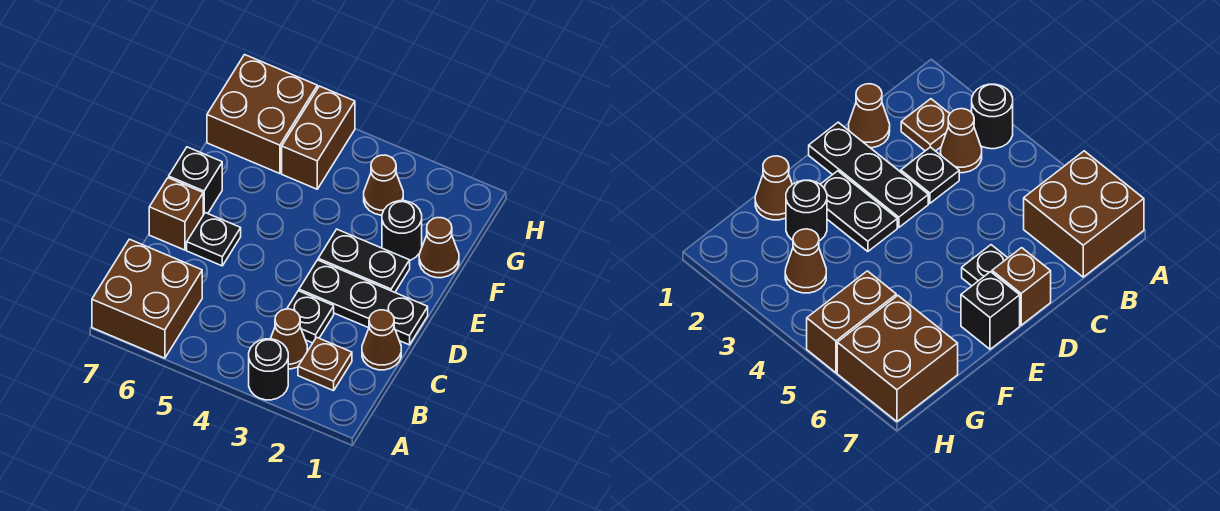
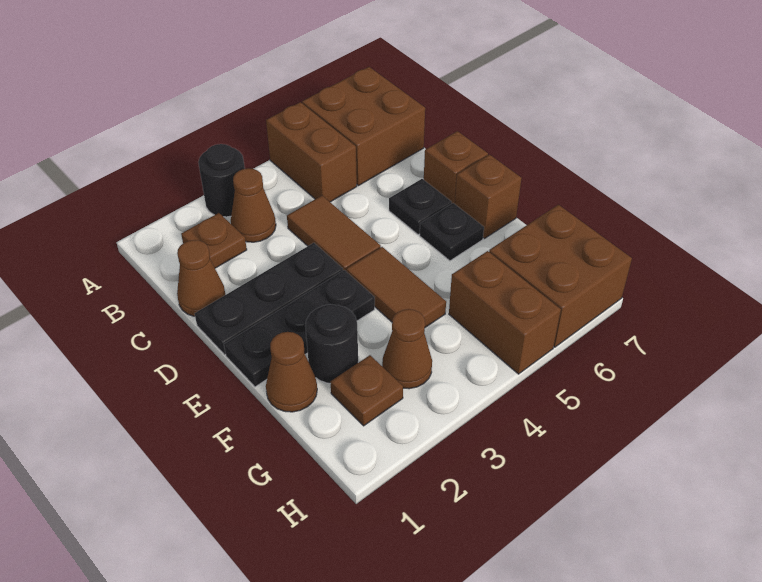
none -> brown brick A5:B5 level 1
black plate C3 level 1 -> black plate E6 level 1
none -> brown tile C4:D4 level 1
black plate E2:E3 level 1 -> black plate E1:E3 level 1
none -> brown tile E4:F4 level 1
black brick E7 level 1 -> brown brick E7 level 1
none -> brown plate G2 level 1

